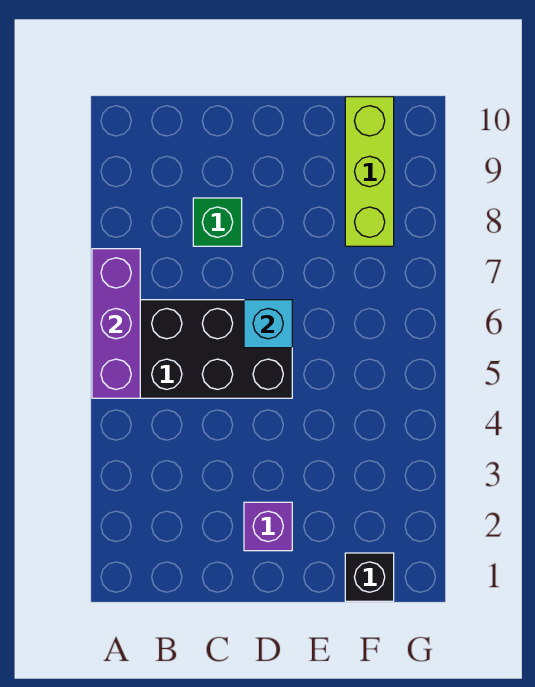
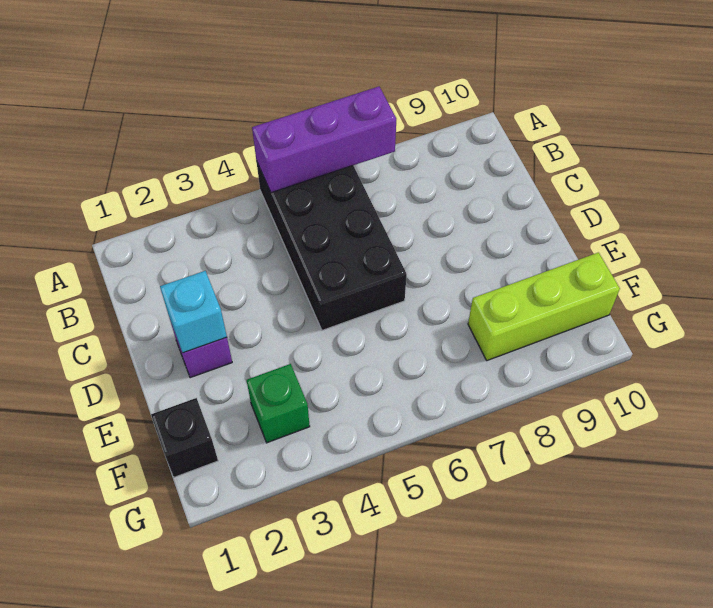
green brick C8 level 1 -> green brick F3 level 1
cyan brick D6 level 2 -> cyan brick D2 level 2

